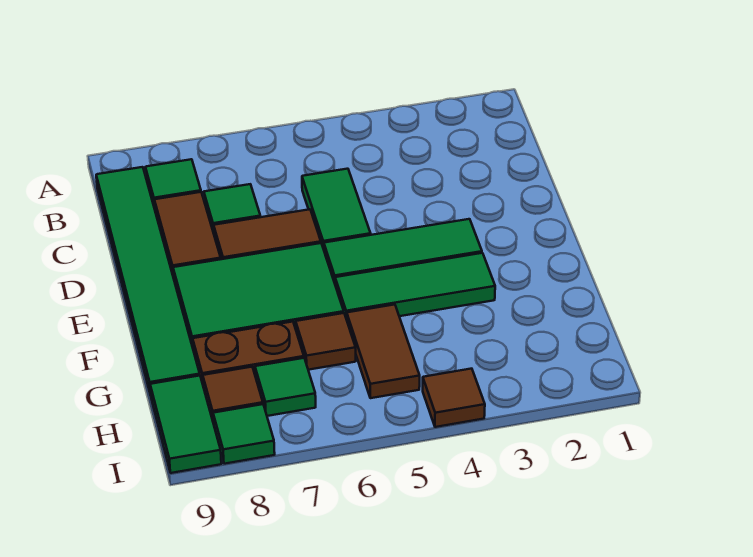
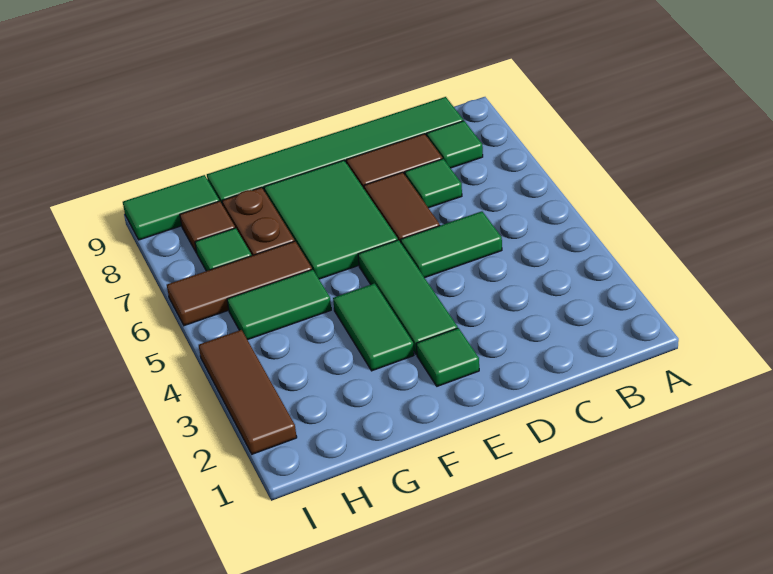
green tile F3:F5 level 1 -> green tile F3:F4 level 1
brown tile G5:H5 level 1 -> green tile G5:H5 level 1
brown tile G6 level 1 -> brown tile G6:I6 level 1
brown tile I4 level 1 -> brown tile I2:I4 level 1
green tile I8 level 1 -> green tile E2 level 1

